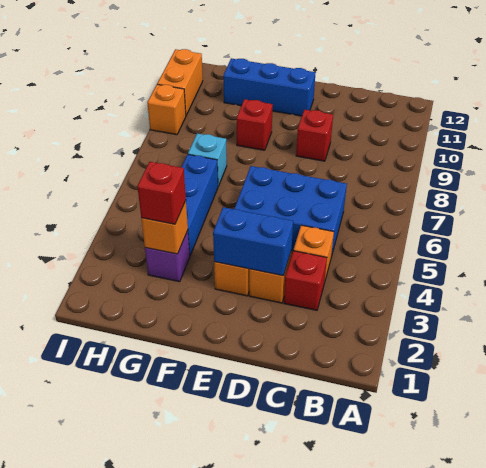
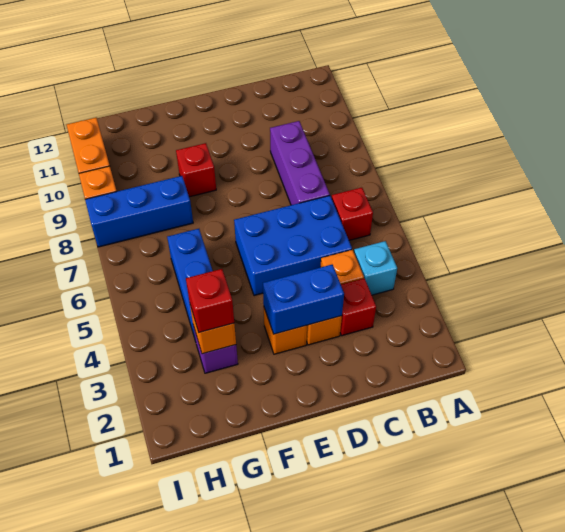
none -> purple brick C7:C9 level 1
red brick D9 level 1 -> red brick B6 level 1
blue brick E11:G11 level 1 -> blue brick G8:I8 level 1
cyan brick G7 level 1 -> cyan brick B4 level 1

